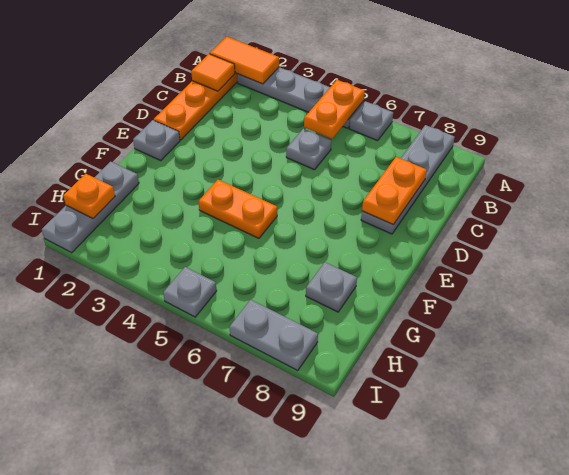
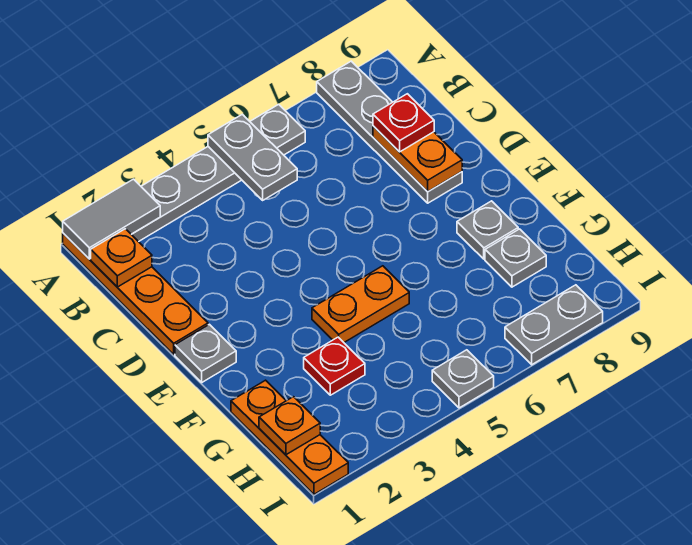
orange tile A1:A2 level 2 -> grey tile A1:A2 level 2
orange plate A5:B5 level 2 -> grey plate A5:B5 level 2
orange tile B1 level 2 -> orange plate B1 level 2
grey plate C5 level 1 -> grey plate F8 level 1
none -> red plate C8 level 3
grey plate G1:I1 level 1 -> orange plate G1:I1 level 1
none -> red plate G3 level 1

